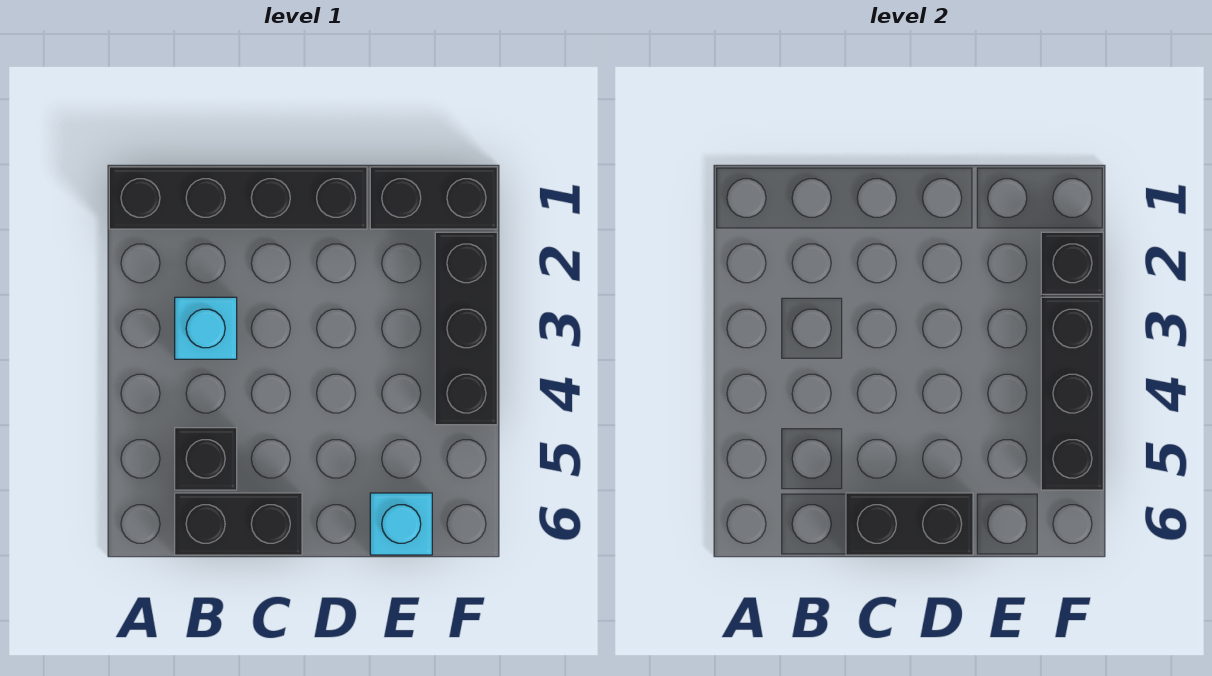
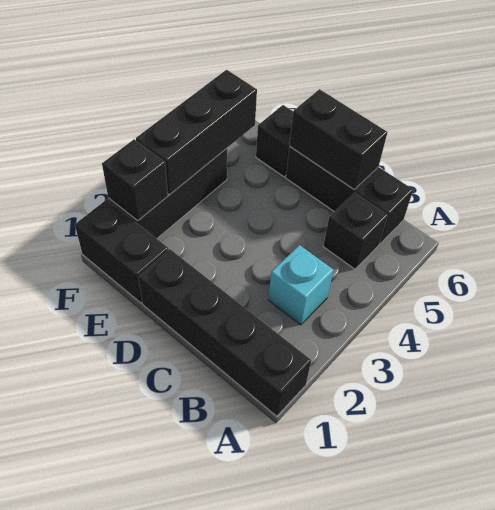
black brick B6:C6 level 1 -> black brick B6:D6 level 1
cyan brick E6 level 1 -> black brick E6 level 1

